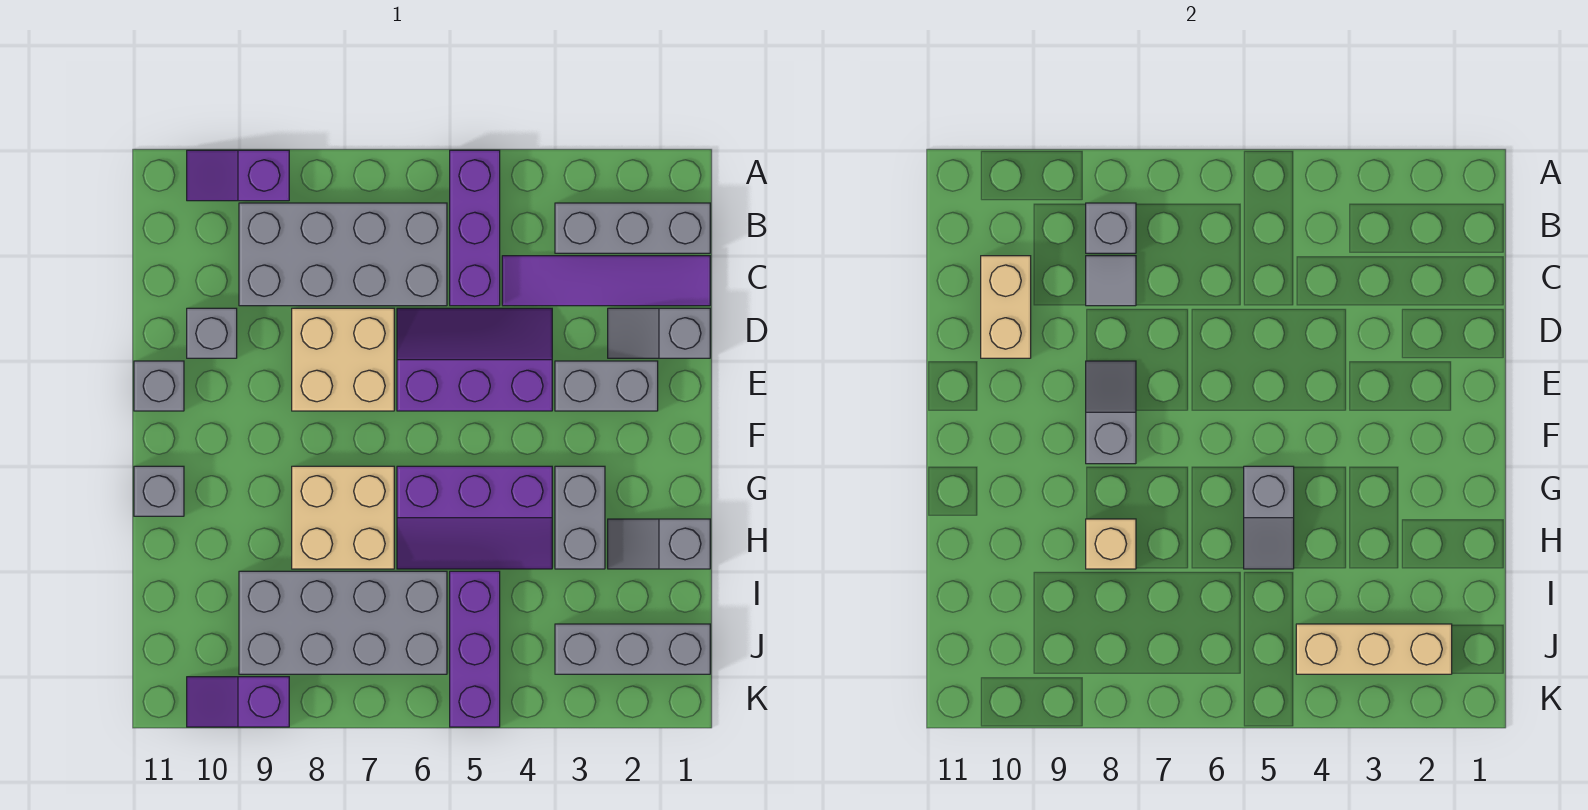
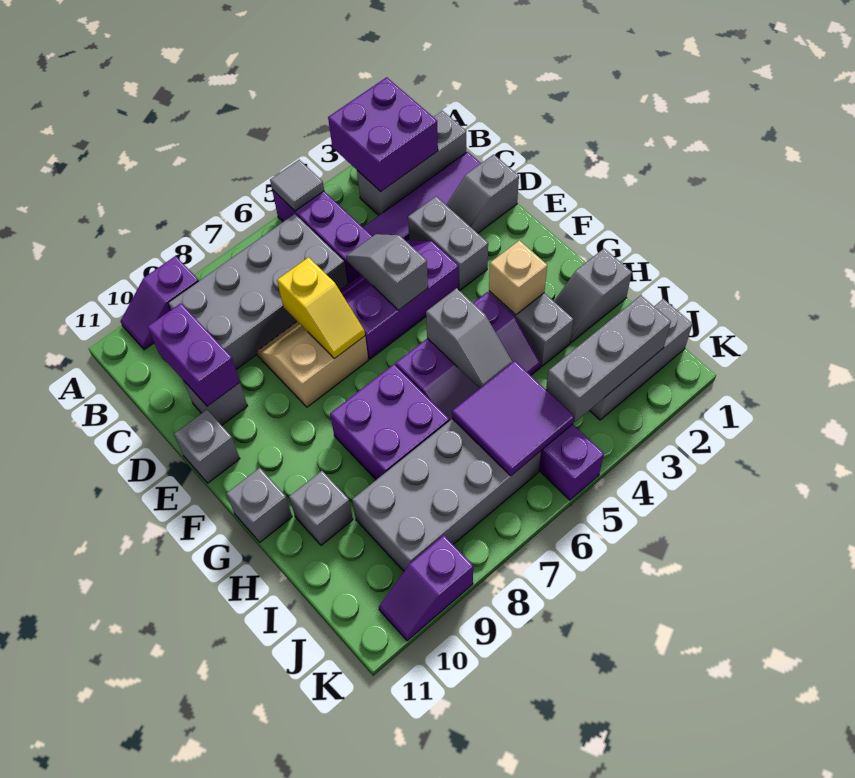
none -> purple brick A2:B3 level 2
grey brick B8 level 2 -> grey brick H10 level 1
grey tile C8 level 2 -> grey tile A5 level 2
tan brick C10:D10 level 2 -> purple brick C10:D10 level 2
tan brick D7:E8 level 1 -> tan slope D7:E8 level 1 top E
none -> yellow slope D7:E7 level 2 top D
grey brick E2:E3 level 1 -> grey brick D3:E3 level 1
grey slope E8:F8 level 2 top F -> grey slope D5:E5 level 2 top E
tan brick G7:H8 level 1 -> purple brick G7:H8 level 1
tan brick H8 level 2 -> tan brick G3 level 2
none -> purple tile I5:J6 level 2
tan brick J2:J4 level 2 -> grey brick J2:J4 level 2

